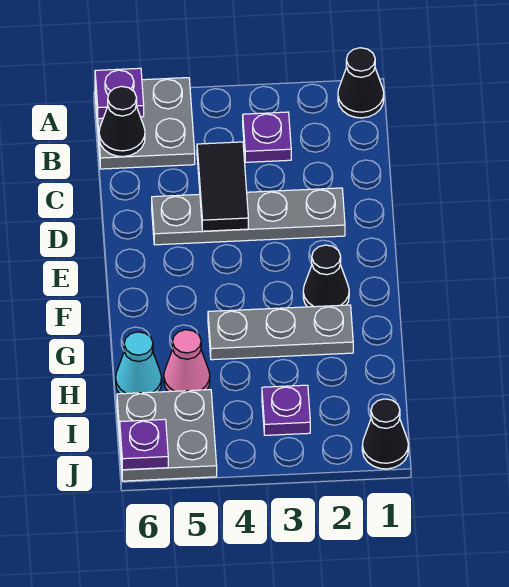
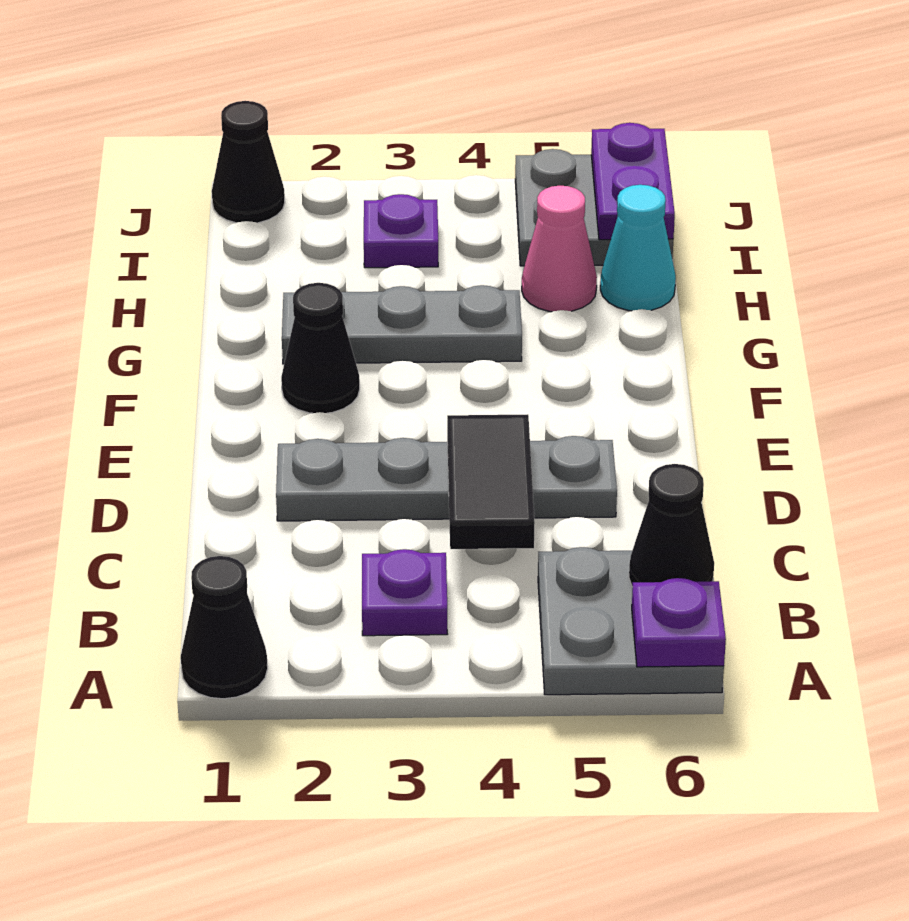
purple plate J6 level 2 -> purple plate I6:J6 level 2

